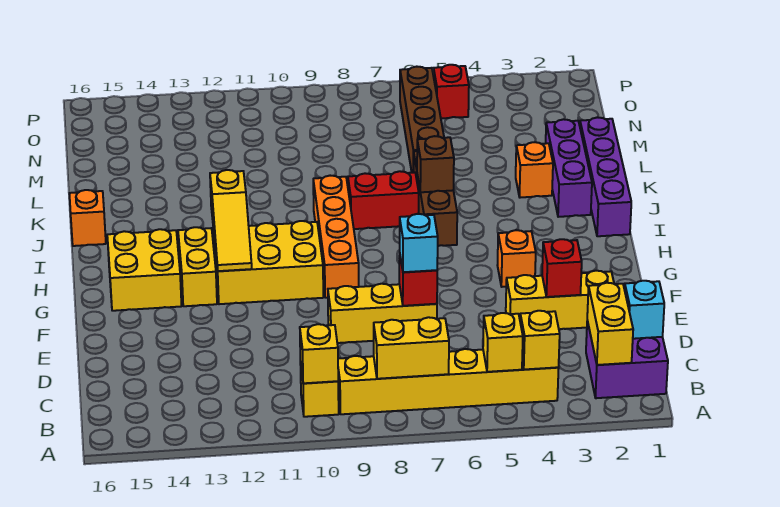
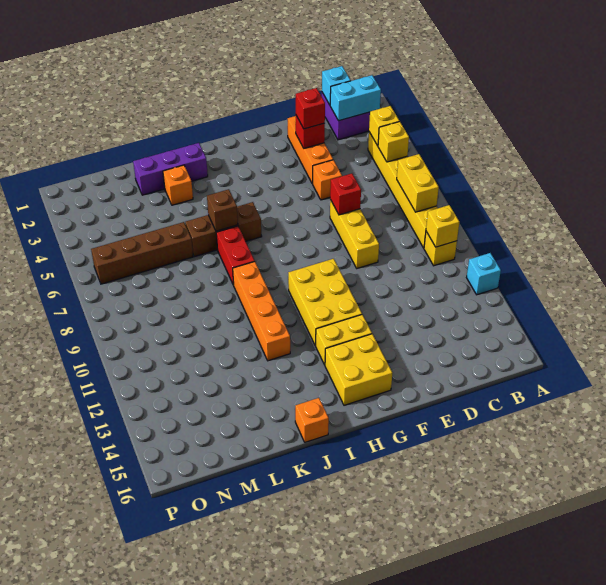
yellow brick B2:C2 level 2 -> cyan brick B2:C2 level 2
yellow brick E2:E4 level 1 -> orange brick E2:E4 level 1
cyan brick E7 level 3 -> cyan brick A12 level 1
orange brick G4 level 1 -> orange brick E5 level 1
orange brick G9:J9 level 1 -> orange brick J9:J12 level 1
yellow slope G12:I12 level 2 top I -> none
purple brick I1:L1 level 1 -> none
red brick O5 level 1 -> red brick E3 level 3

